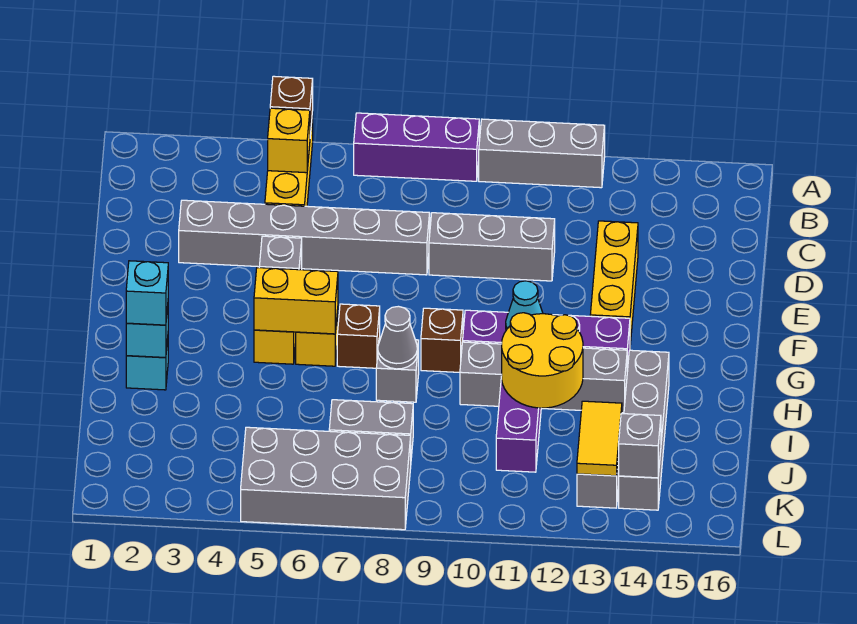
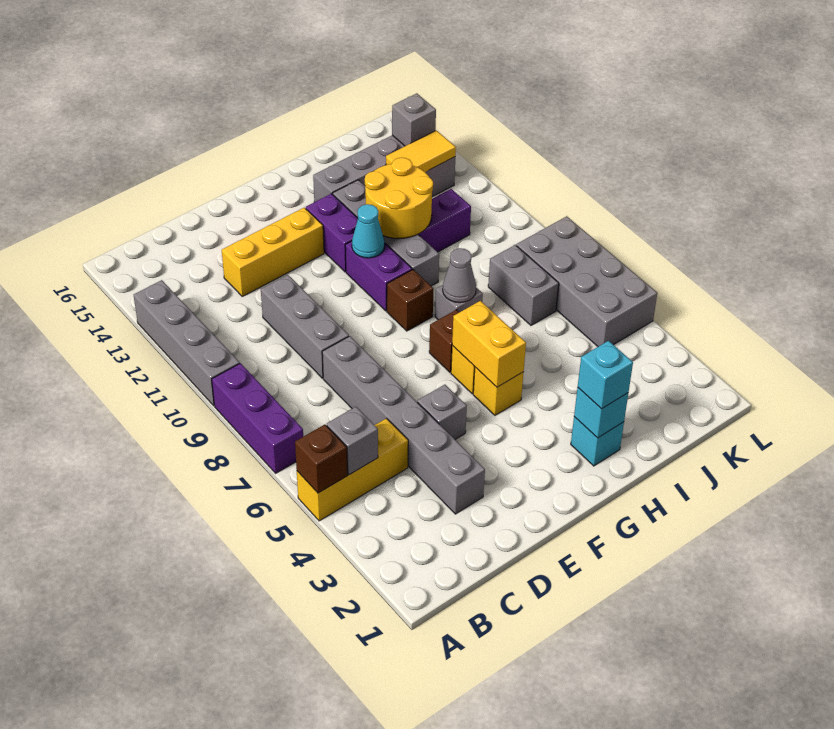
grey brick A10:A12 level 1 -> grey brick A10:A13 level 1
yellow brick B5 level 2 -> grey brick B5 level 2

